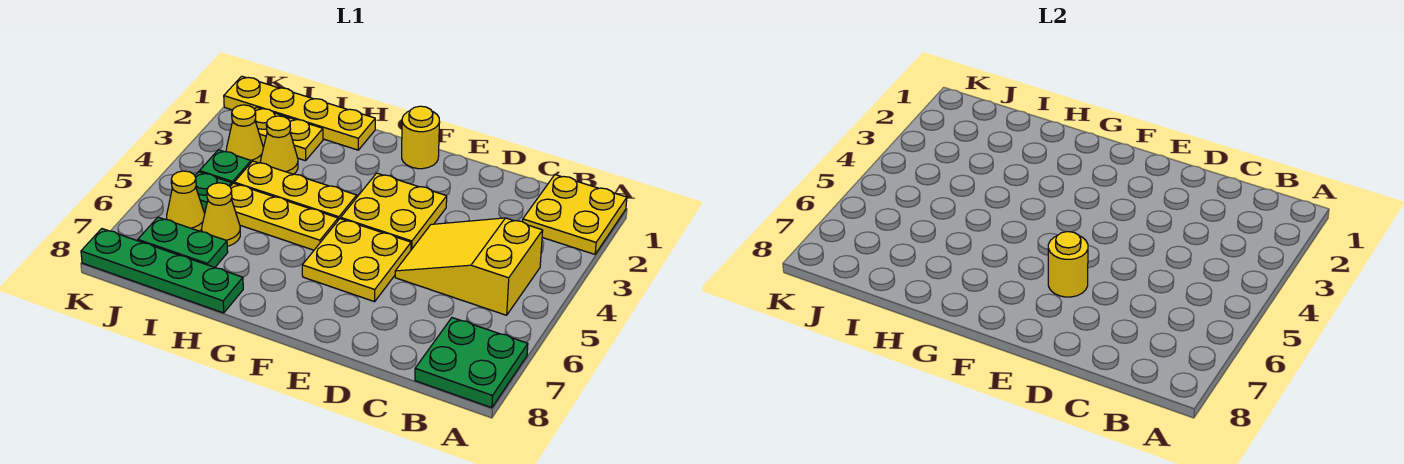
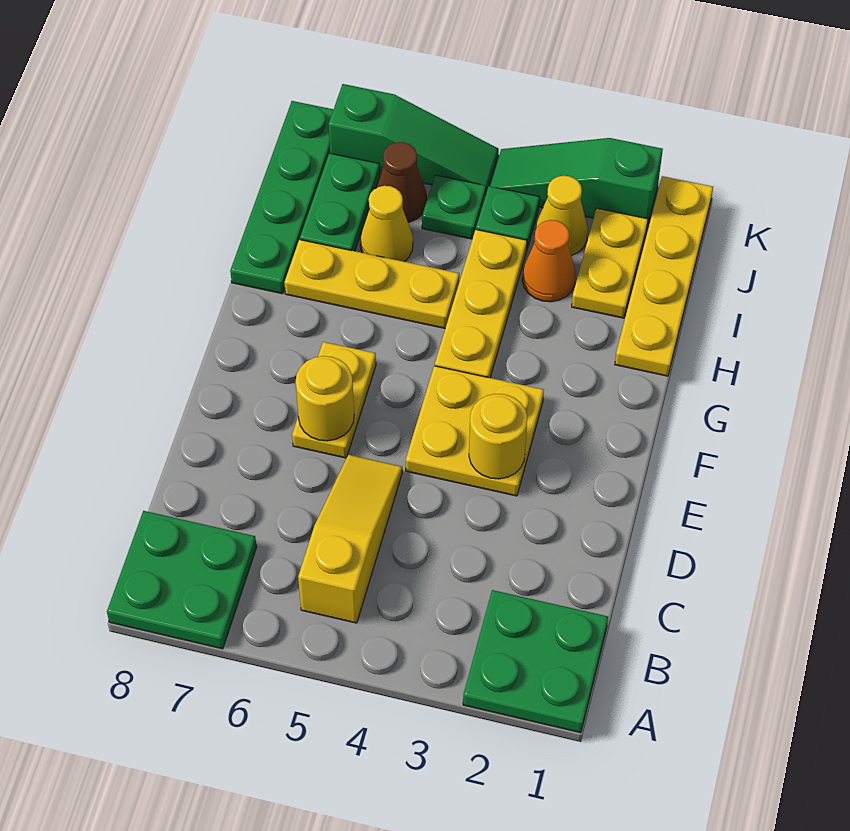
yellow plate A1:B2 level 1 -> green plate A1:B2 level 1
yellow slope B4:D5 level 1 top B -> yellow slope B5:D5 level 1 top B
yellow plate E5:F6 level 1 -> yellow plate E6:F6 level 1
yellow round brick F1 level 1 -> yellow round brick E3 level 2
yellow plate G5:I5 level 1 -> yellow plate H5:H7 level 1
yellow cone I3 level 1 -> orange cone I3 level 1
yellow cone J6 level 1 -> brown cone J6 level 1
none -> green slope K2:K4 level 1 top 2
none -> green slope K5:K7 level 1 top 7

